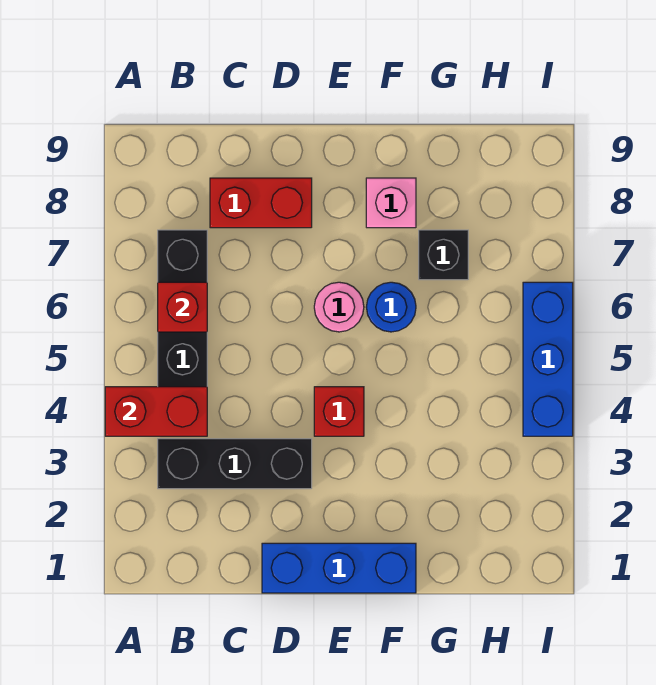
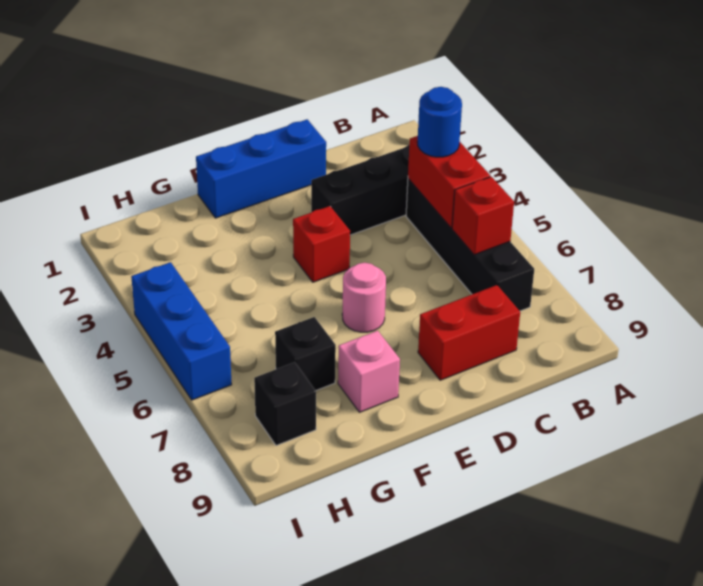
red brick A4:B4 level 2 -> red brick B4:B5 level 2
blue round brick F6 level 1 -> blue round brick B4 level 3
none -> black brick H8 level 1

